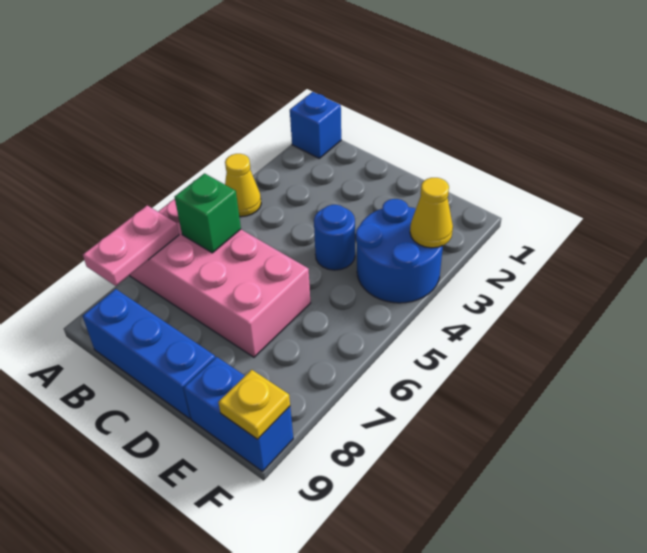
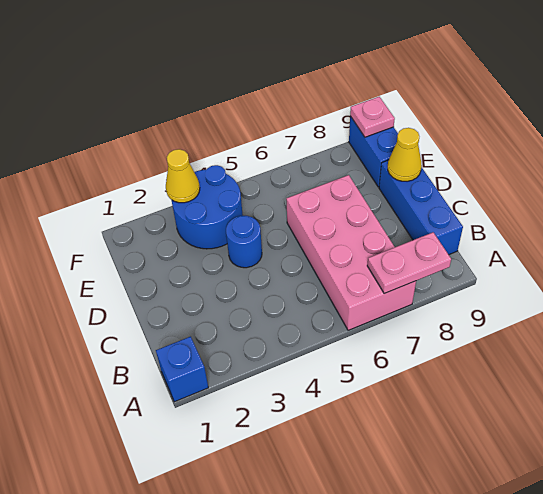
yellow cone A4 level 1 -> yellow cone D9 level 2
green brick B6 level 2 -> none
yellow plate F9 level 2 -> pink plate F9 level 2

